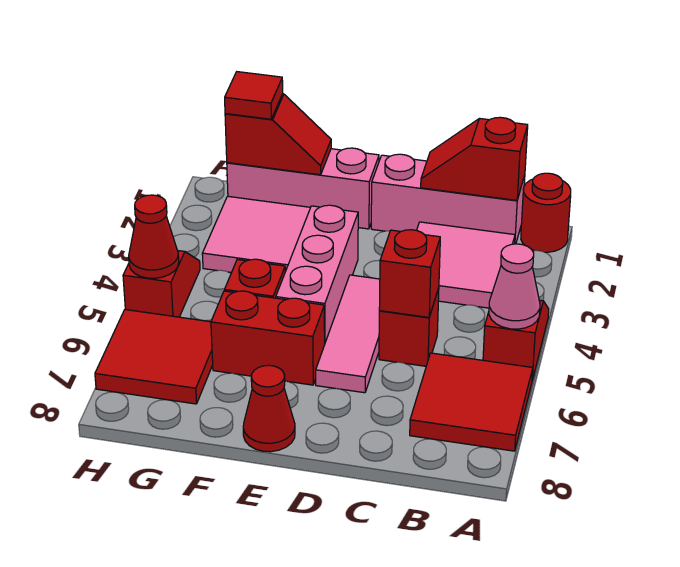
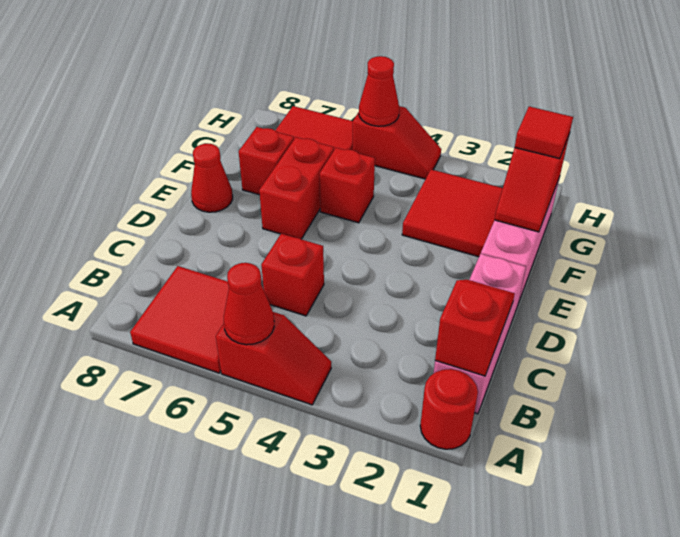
pink cone A5 level 2 -> red cone A5 level 2
pink tile B2:C3 level 1 -> none
red brick C5 level 2 -> red brick F7 level 1
pink tile D4:D6 level 1 -> none
pink brick E3:E5 level 1 -> none
pink tile F2:G3 level 1 -> red tile F2:G3 level 1

